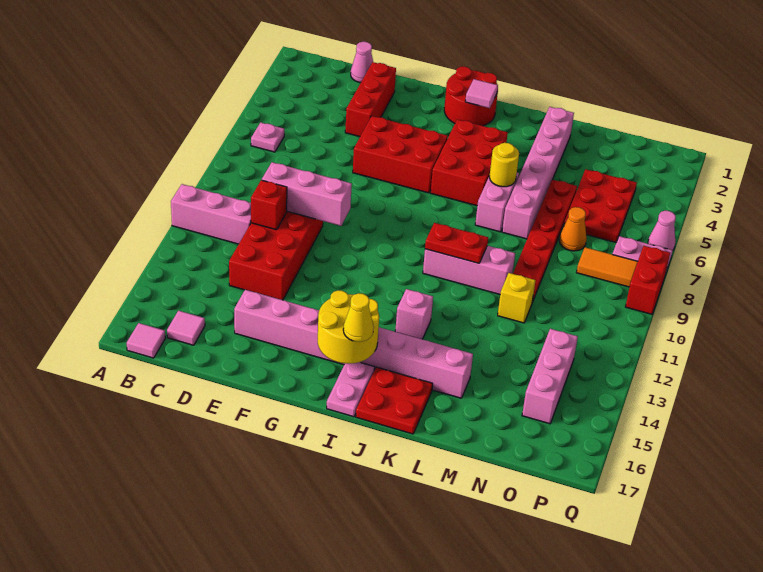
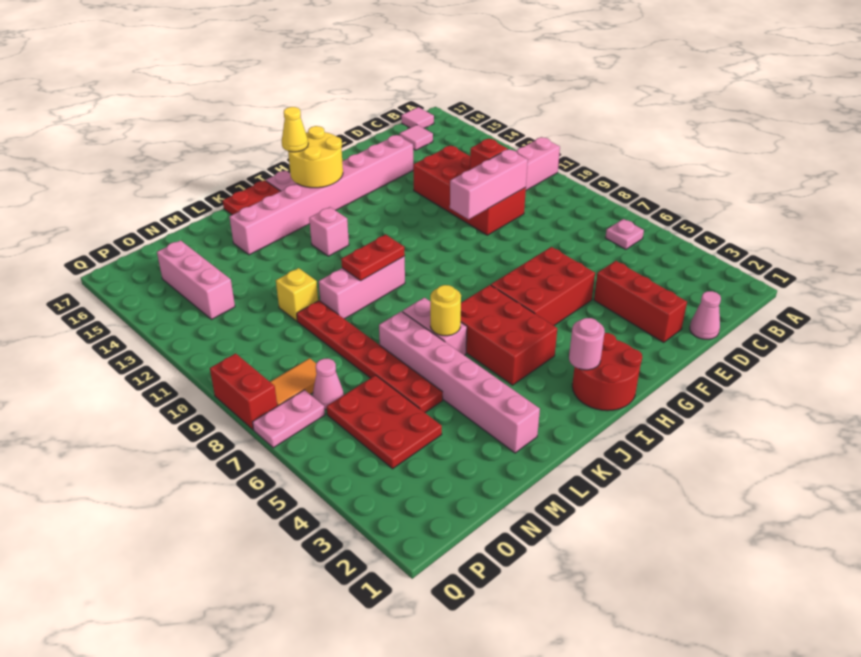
pink tile I2 level 2 -> pink round brick I2 level 2
orange cone N7 level 1 -> none
pink cone Q6 level 1 -> pink cone O7 level 1

